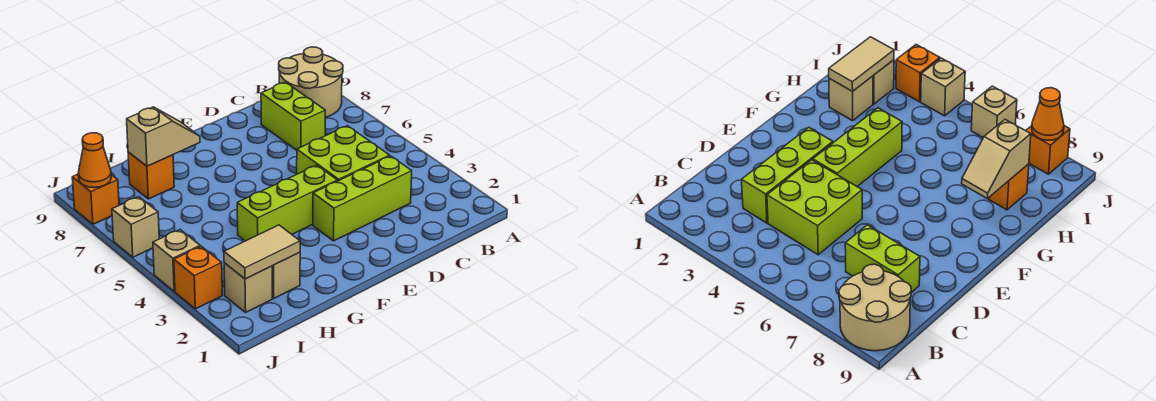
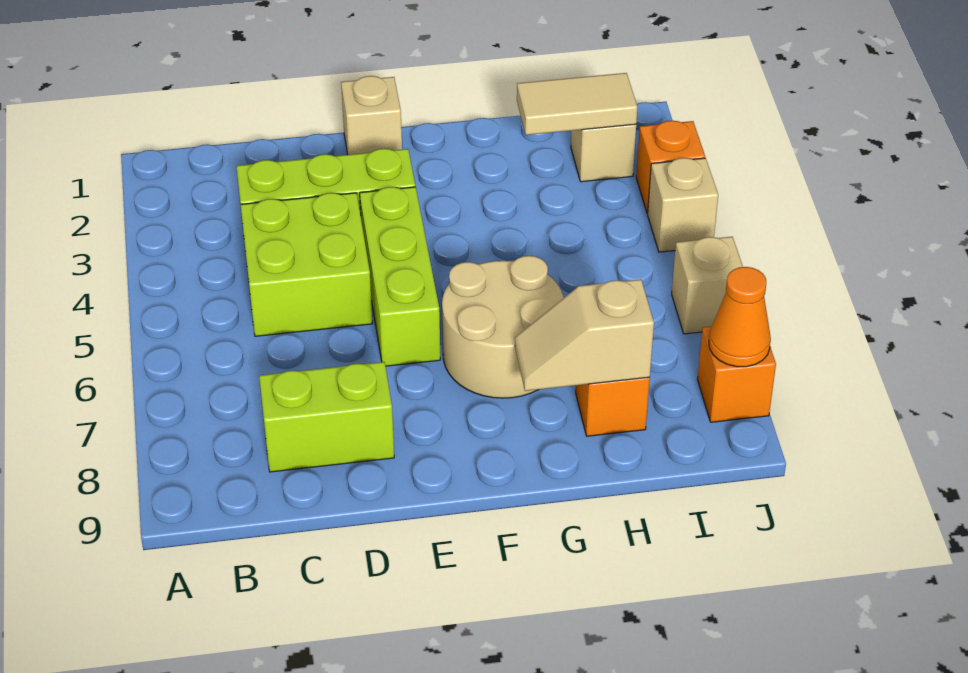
tan round brick A8:B9 level 1 -> tan round brick F6:G7 level 1
lime brick C7:C8 level 1 -> lime brick C8:D8 level 1
lime brick E4:G4 level 1 -> lime brick E4:E6 level 1
tan brick H2 level 1 -> tan brick E1 level 1

